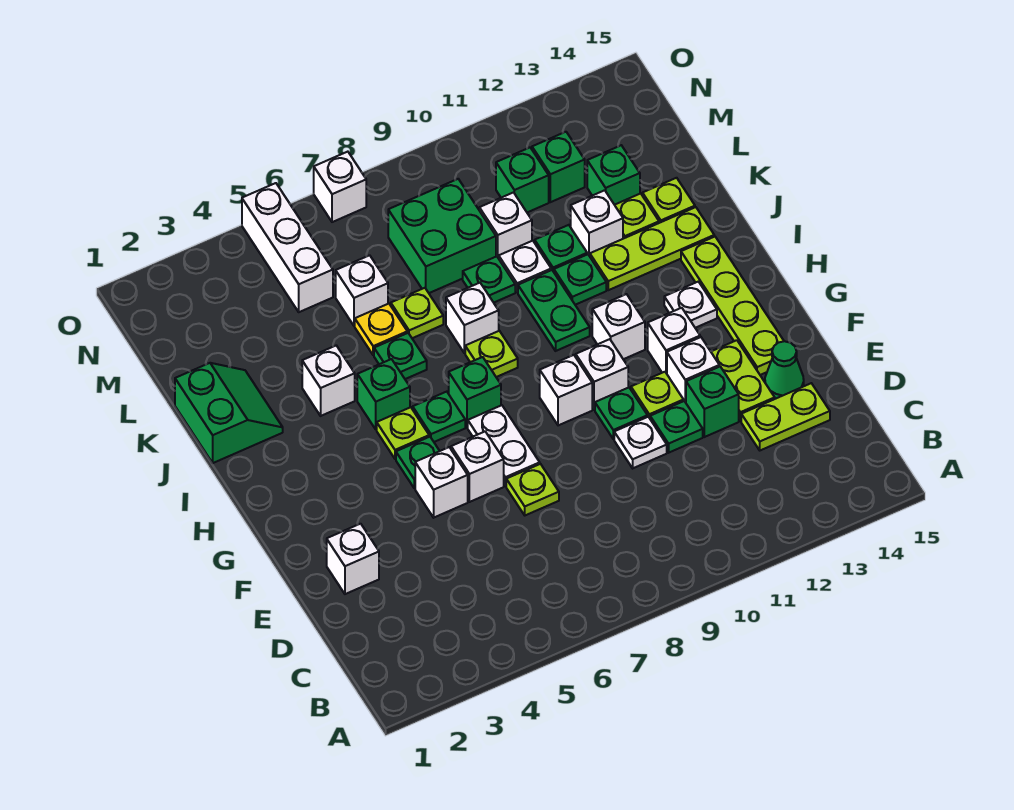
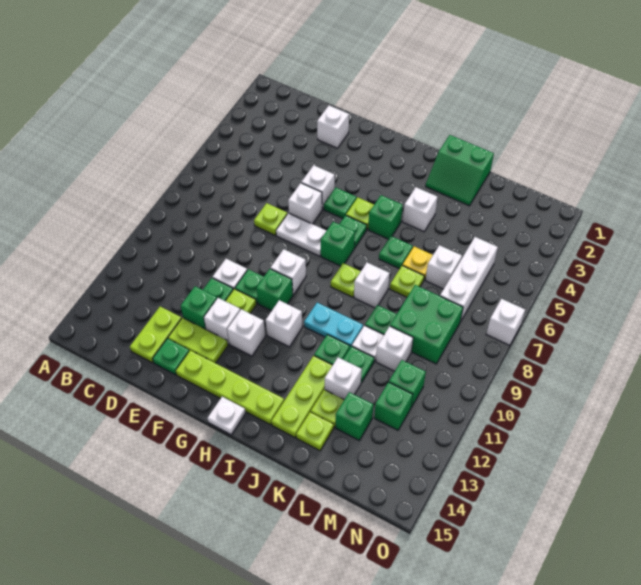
green cone E14 level 1 -> green plate E14 level 1
white brick G10 level 1 -> green brick G10 level 1
white plate H13 level 1 -> white plate H15 level 1
green plate I10:J10 level 1 -> cyan plate I10:J10 level 1
white brick M5:O5 level 1 -> white brick M5:M7 level 1

